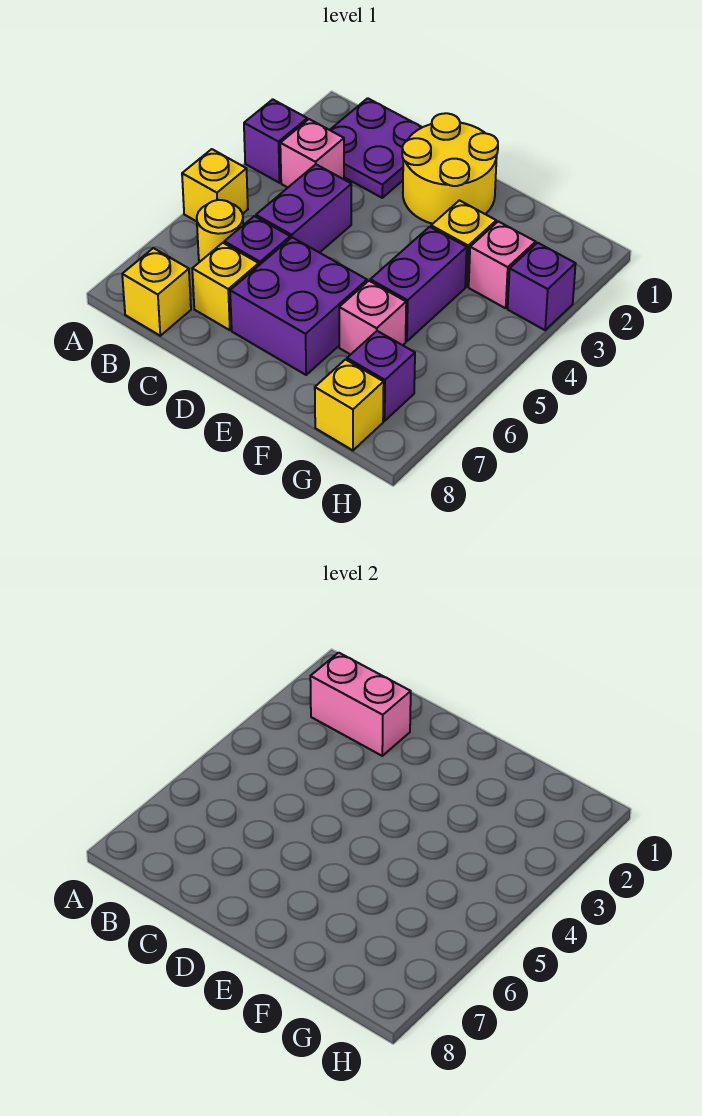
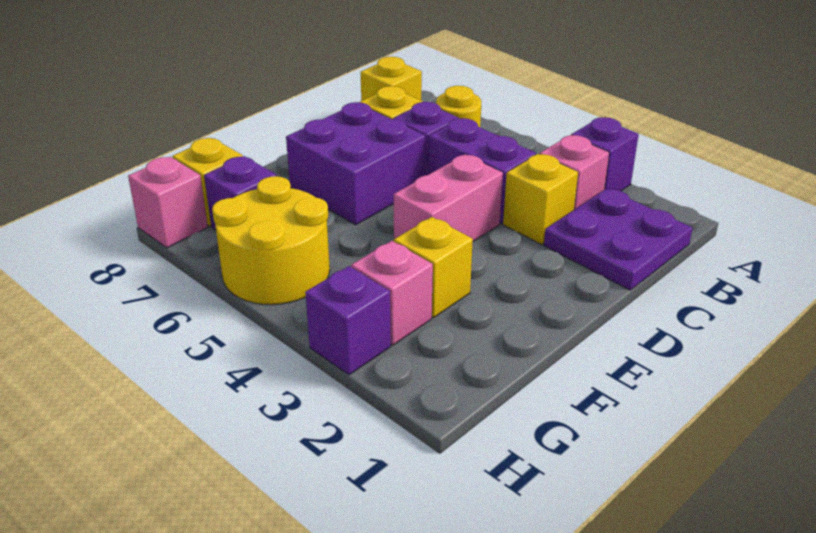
yellow brick A5 level 1 -> yellow brick C3 level 1
pink brick B2:C2 level 2 -> pink brick D4:E4 level 1
yellow round brick D1:E2 level 1 -> yellow round brick G5:H6 level 1
purple brick F4:F5 level 1 -> none
pink brick F6 level 1 -> pink brick H8 level 1

